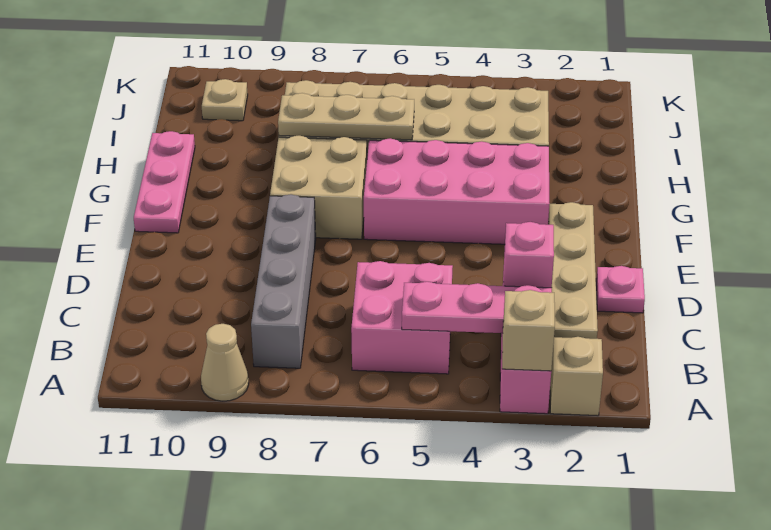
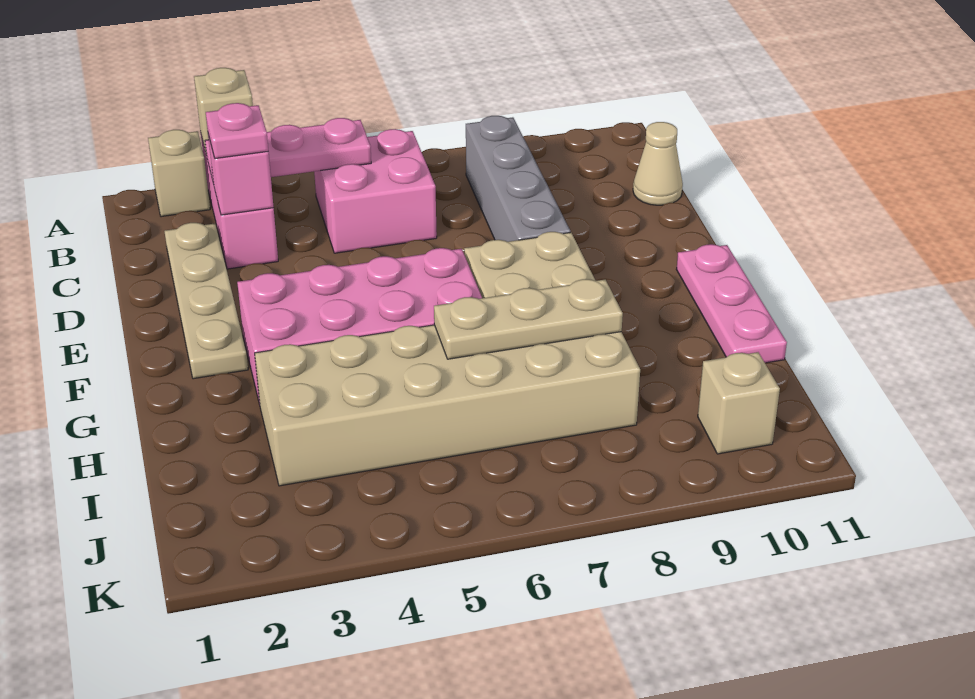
tan cone A9 level 1 -> tan cone C11 level 1
pink plate D1 level 1 -> pink plate C3 level 3
tan plate J10 level 1 -> tan brick J10 level 1

